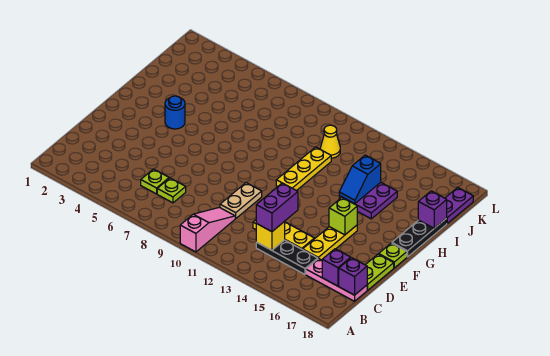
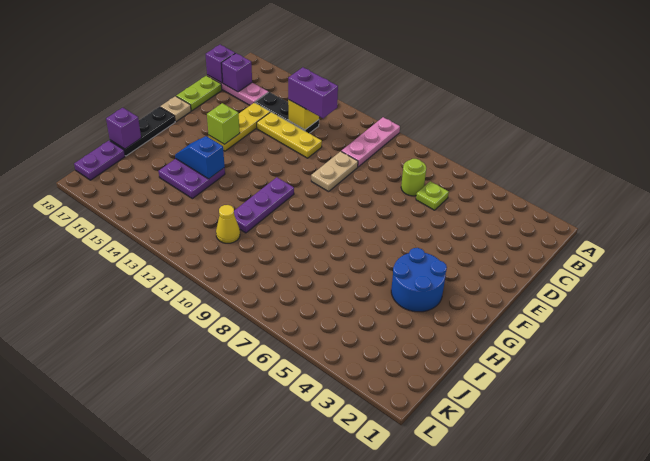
pink slope A10:C10 level 1 top A -> pink plate A10:C10 level 1
lime plate C7 level 1 -> lime round brick C7 level 1
purple brick C13:D13 level 3 -> purple brick C12:C13 level 3
lime plate F18 level 1 -> tan plate F18 level 1
blue round brick G4 level 1 -> blue round brick G3:H4 level 1
yellow plate G11:I11 level 1 -> purple plate G11:I11 level 1
blue slope H14:I14 level 2 top I -> blue slope H14:H15 level 2 top 14

